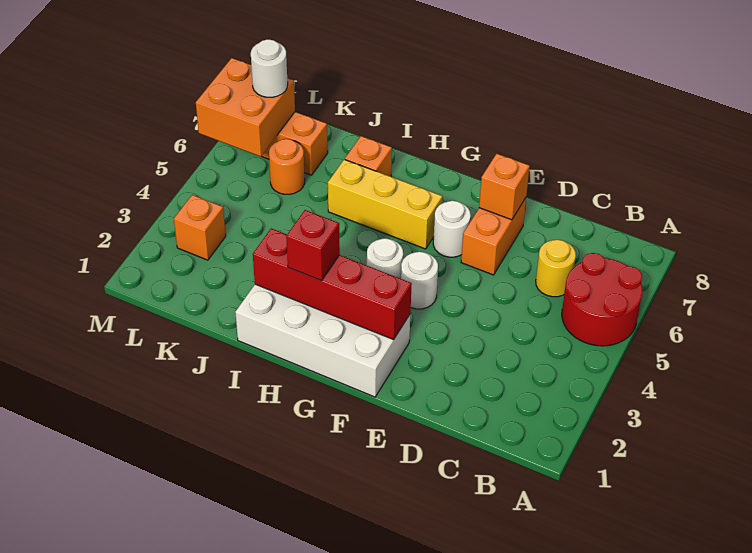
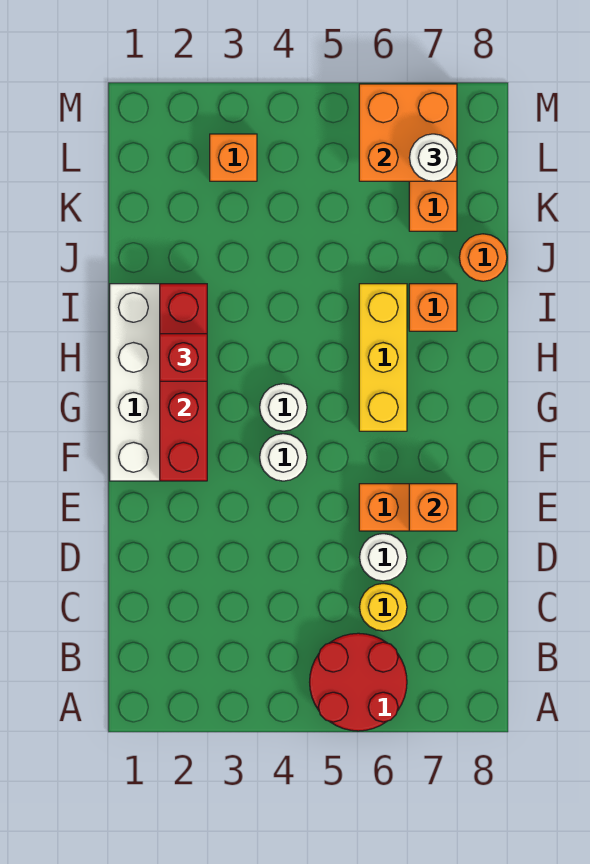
white round brick F6 level 1 -> white round brick D6 level 1
orange round brick K6 level 1 -> orange round brick J8 level 1

